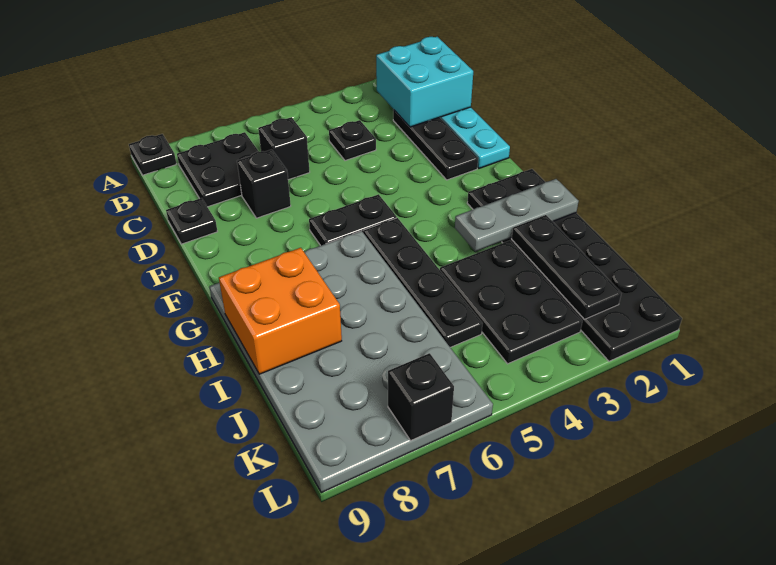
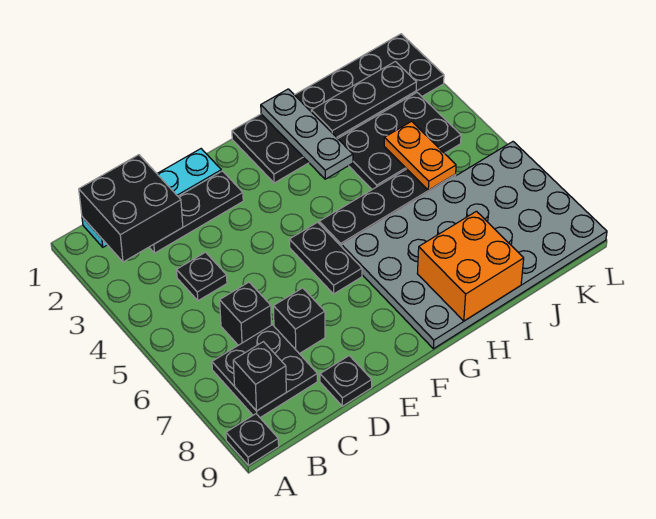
cyan brick B1:C2 level 2 -> black brick B1:C2 level 2
none -> orange plate J4:J5 level 2
black brick L7 level 2 -> black brick B8 level 2

